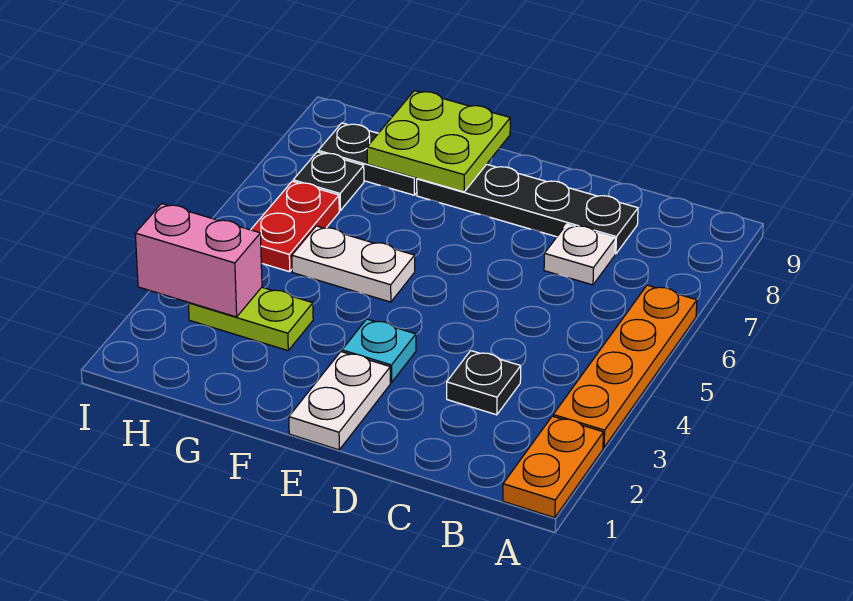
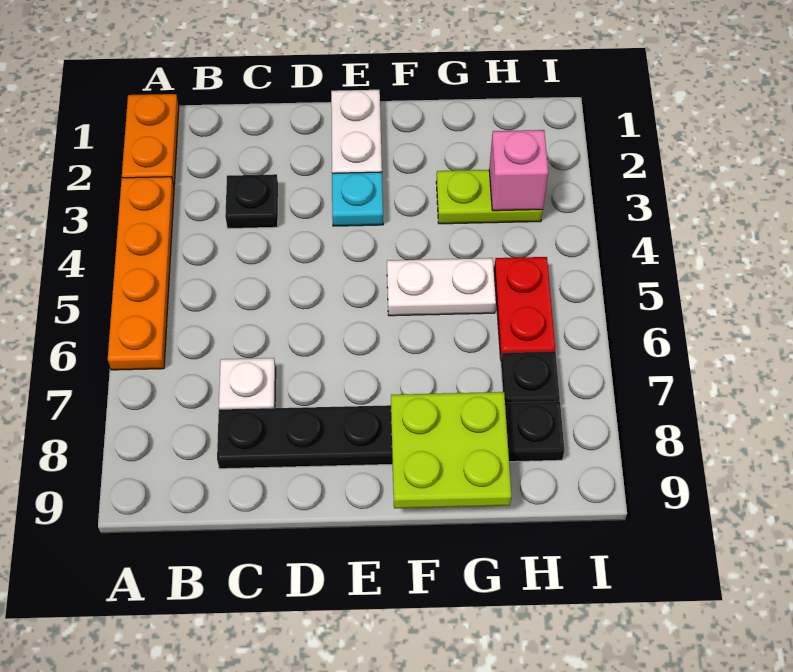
pink brick H3:I3 level 2 -> pink brick H3 level 2

